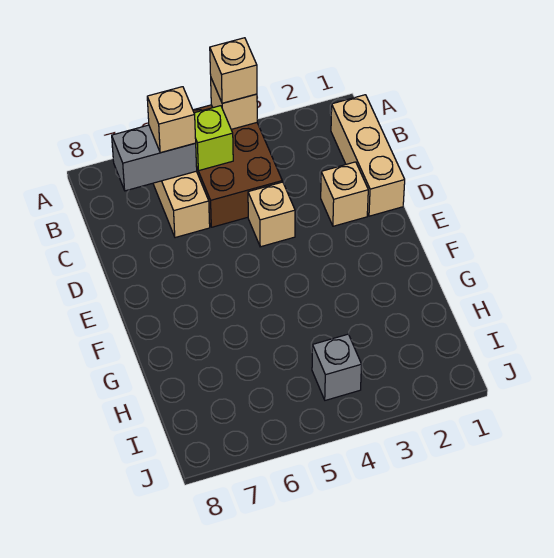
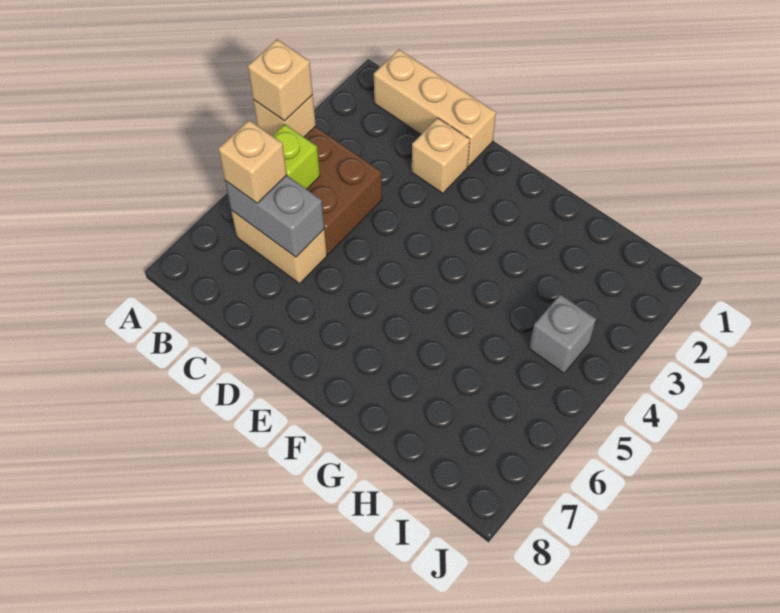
grey brick B6:B7 level 2 -> grey brick B6:C6 level 2
tan brick D4 level 1 -> none

